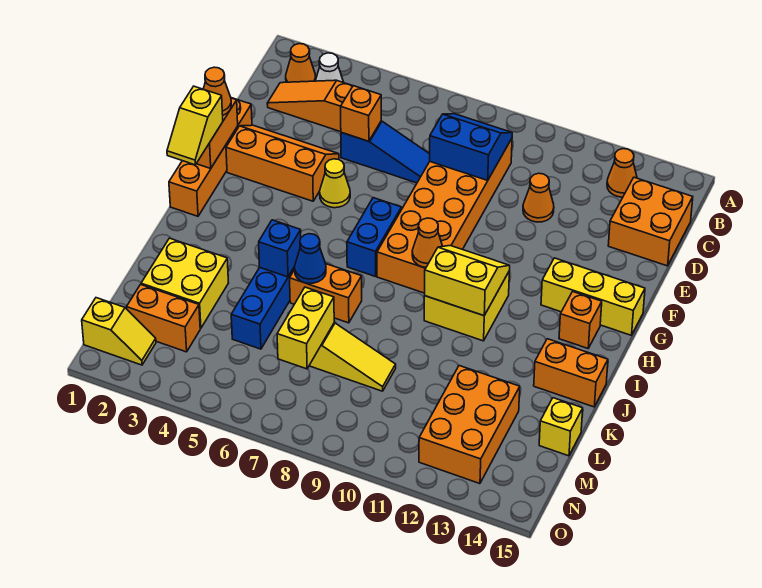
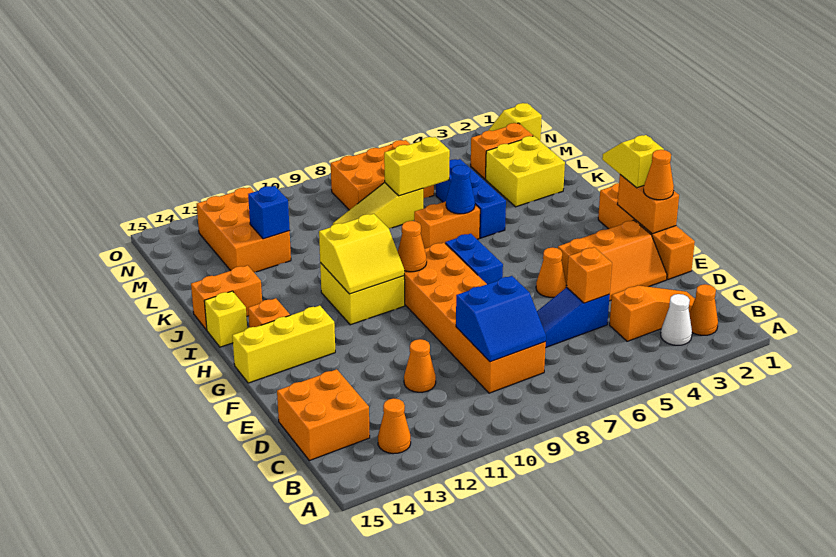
yellow cone F5 level 1 -> orange cone F5 level 1
blue brick J5 level 2 -> blue brick L12 level 2
yellow brick L7:M7 level 2 -> yellow brick L6:L7 level 2
yellow brick L15 level 1 -> yellow brick I15 level 1
none -> orange brick M6:N8 level 1

